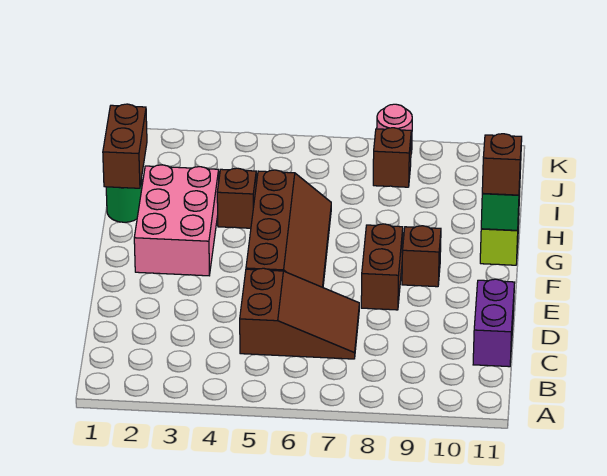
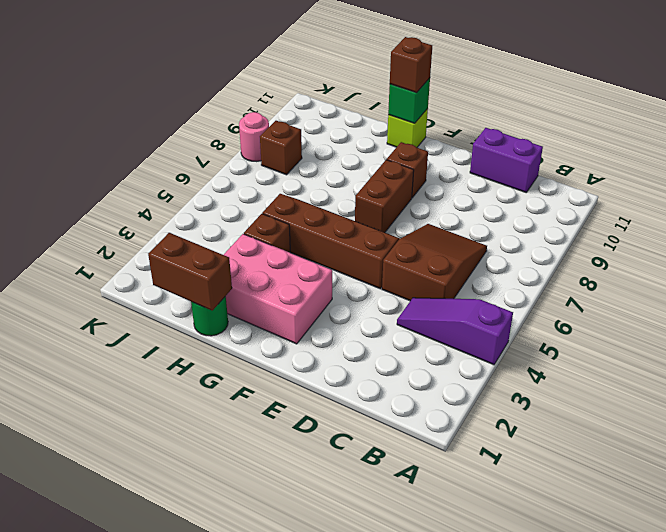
none -> purple slope A4:C4 level 1 top A
brown brick E8:F8 level 1 -> brown brick F7:F8 level 1

